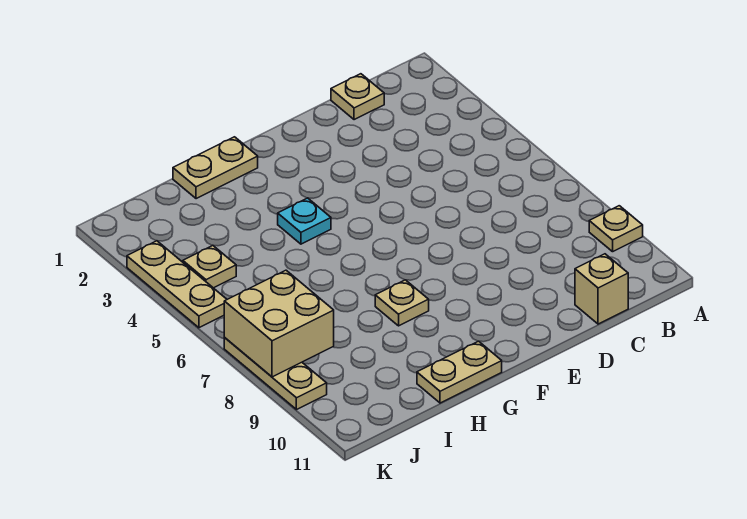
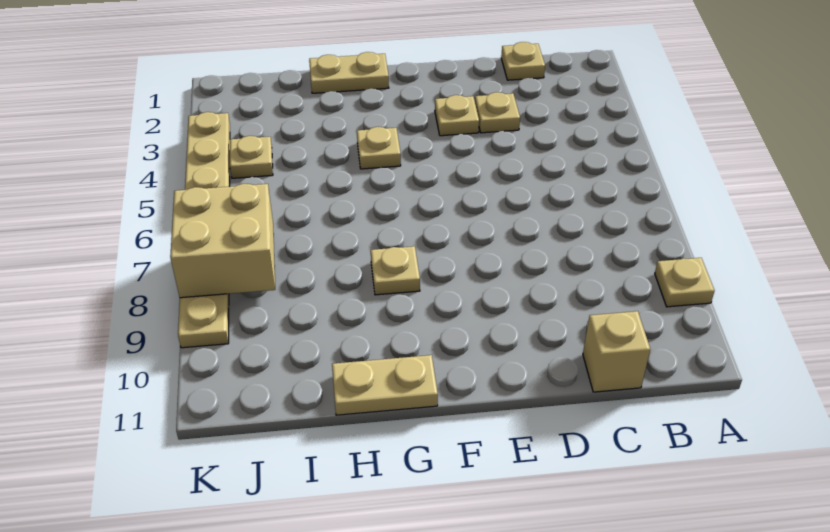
none -> tan plate D3 level 1
none -> tan plate E3 level 1
cyan plate G4 level 1 -> tan plate G4 level 1

